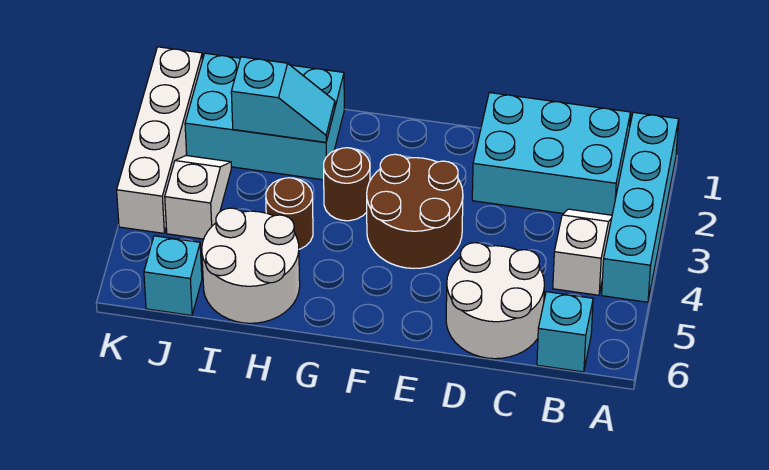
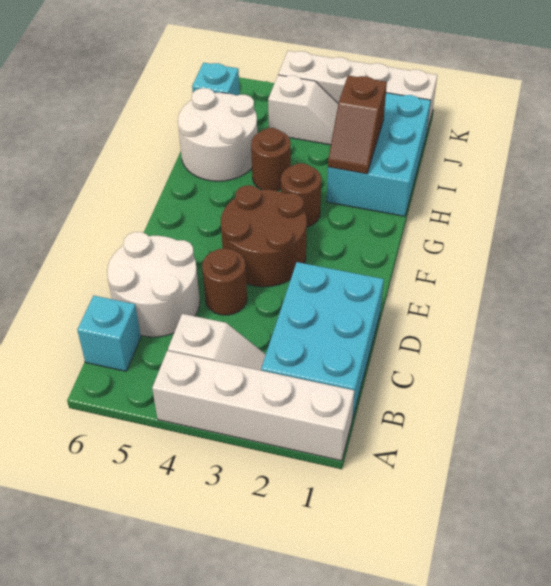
cyan brick A1:A4 level 1 -> white brick A1:A4 level 1
none -> brown round brick D4 level 1
cyan slope H2:I2 level 2 top I -> brown slope H2:I2 level 2 top I

